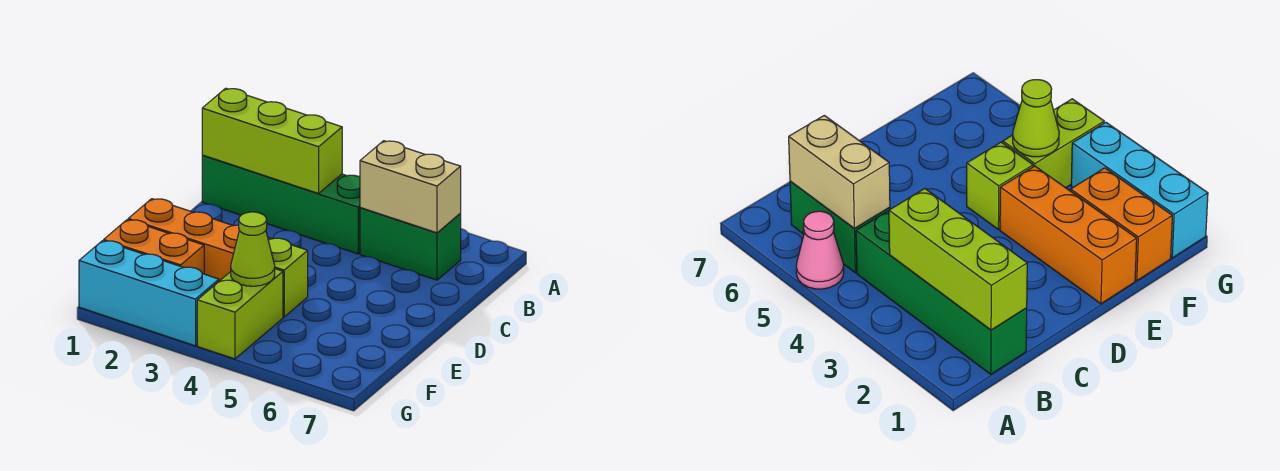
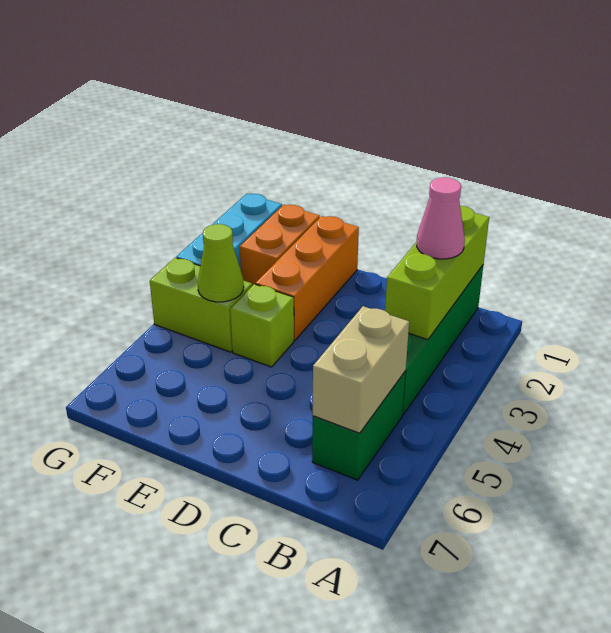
pink cone A5 level 1 -> pink cone B2 level 3

